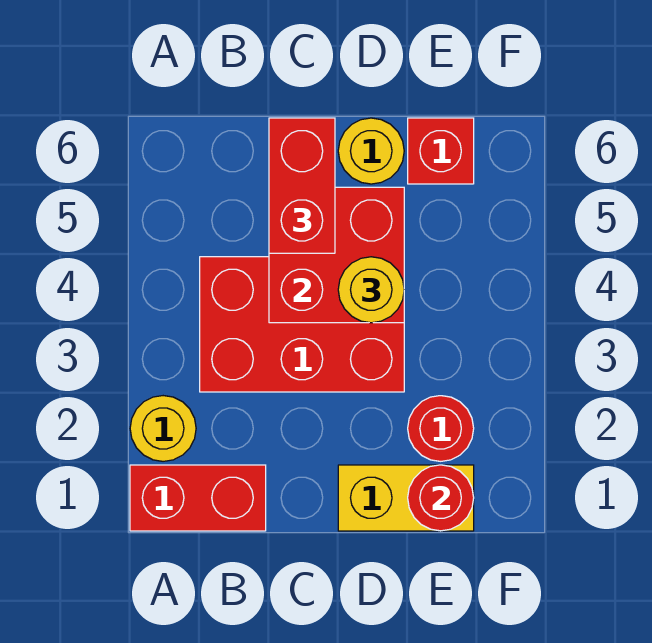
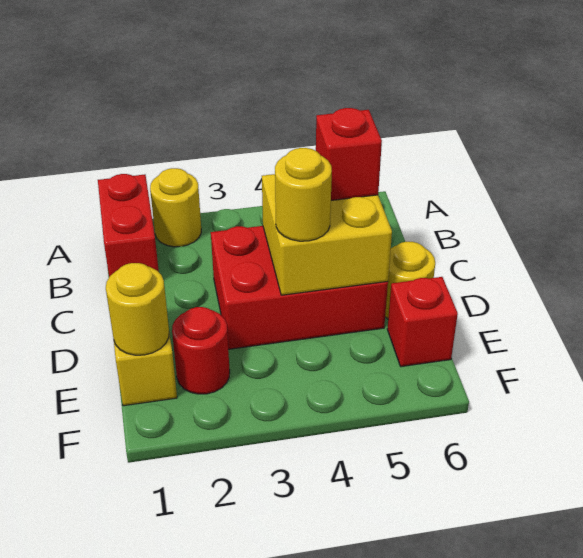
red brick B3:D4 level 1 -> red brick C3:D5 level 1
red brick C4:D5 level 2 -> yellow brick C4:D5 level 2
red brick C5:C6 level 3 -> red brick C5 level 3
red round brick E1 level 2 -> yellow round brick E1 level 2

